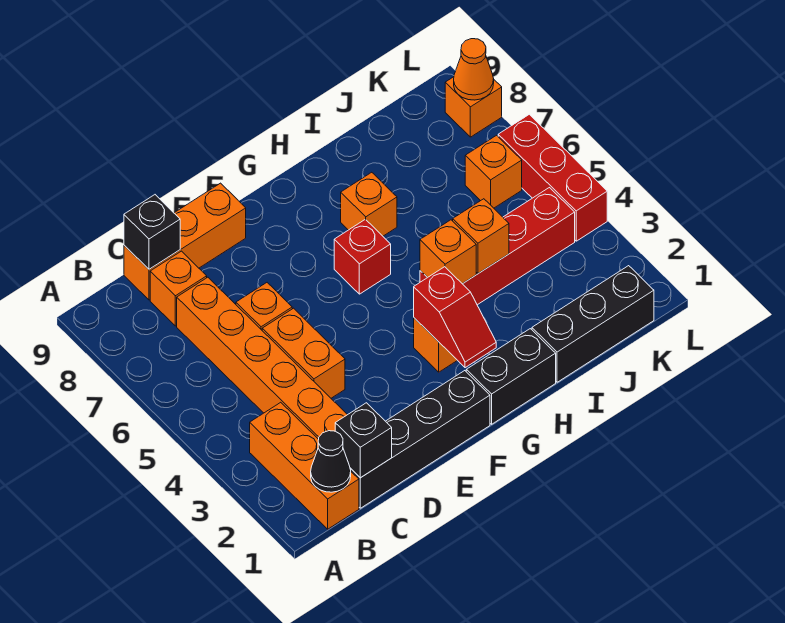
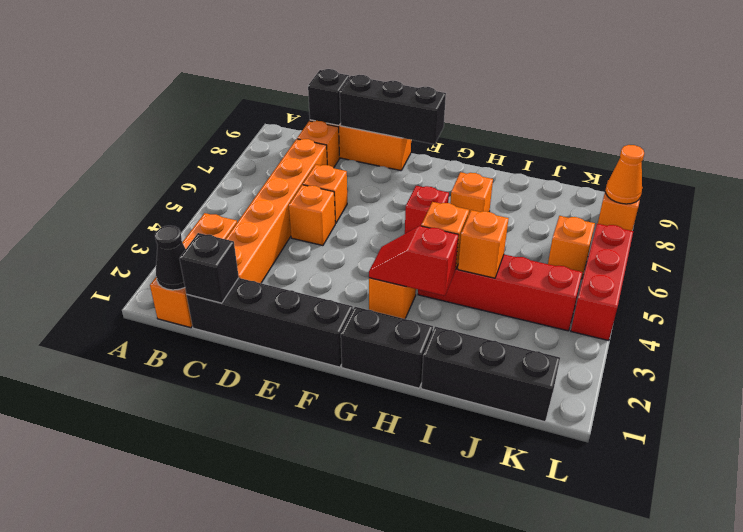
orange brick D4:D5 level 1 -> orange brick D5 level 1
none -> black brick D9:F9 level 2
red slope G2:G3 level 2 top 3 -> red slope G3:H3 level 2 top H

